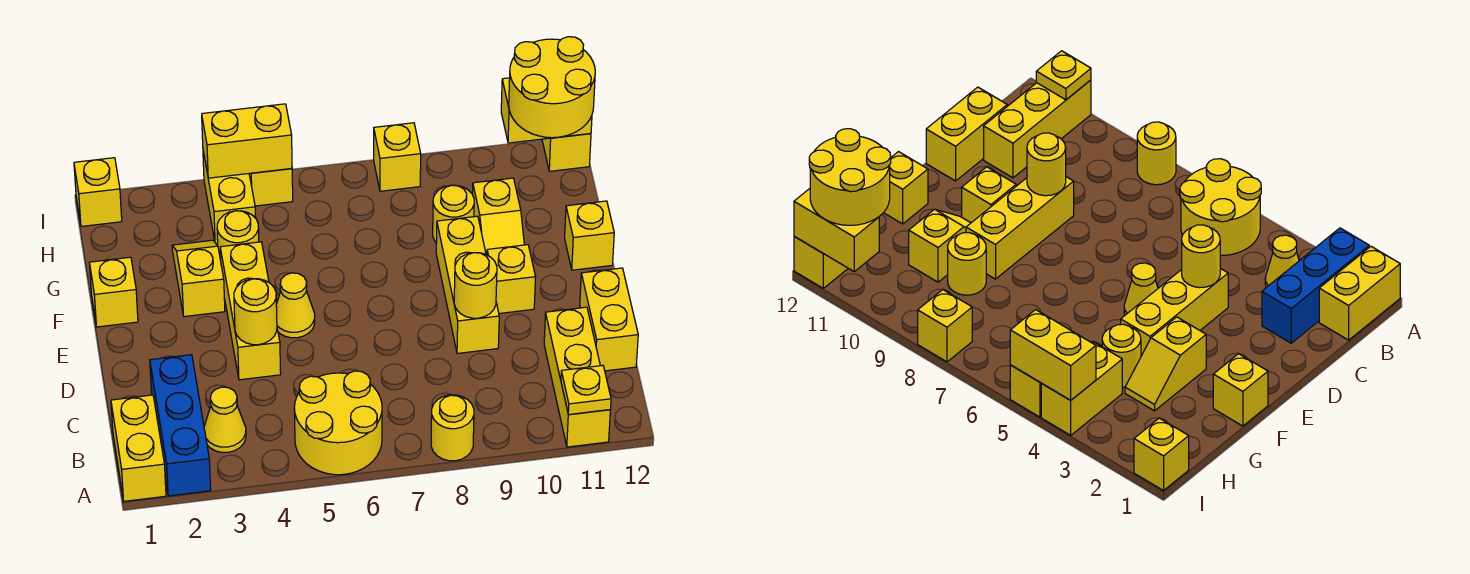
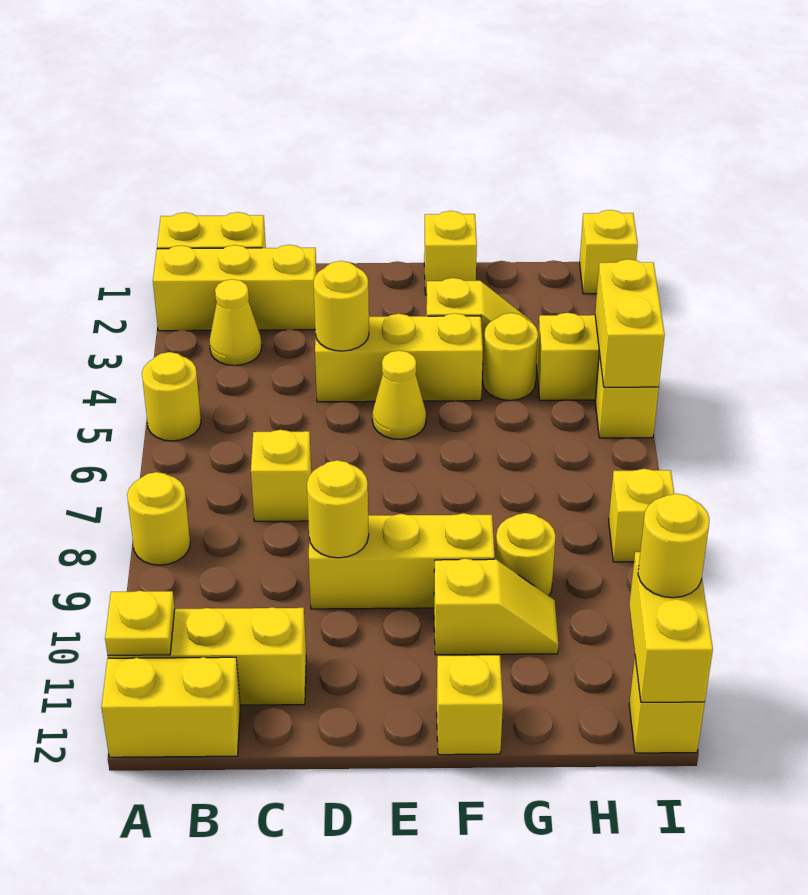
blue brick A2:C2 level 1 -> yellow brick A2:C2 level 1
yellow round brick A5:B6 level 1 -> yellow round brick A5 level 1
yellow brick C12:D12 level 1 -> yellow brick A12:B12 level 1
yellow brick E10 level 1 -> yellow brick C7 level 1
yellow slope F10:G10 level 1 top G -> yellow slope F10:G10 level 1 top F
yellow round brick H11:I12 level 3 -> yellow round brick I11 level 3

